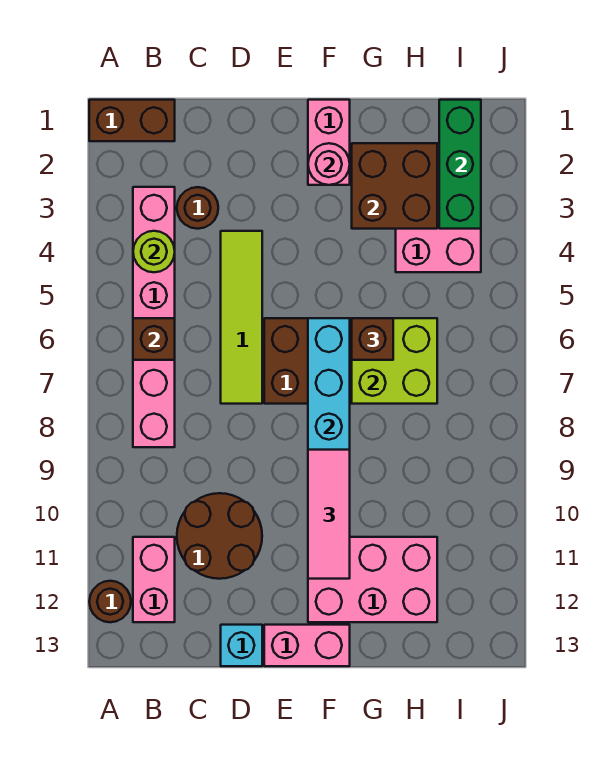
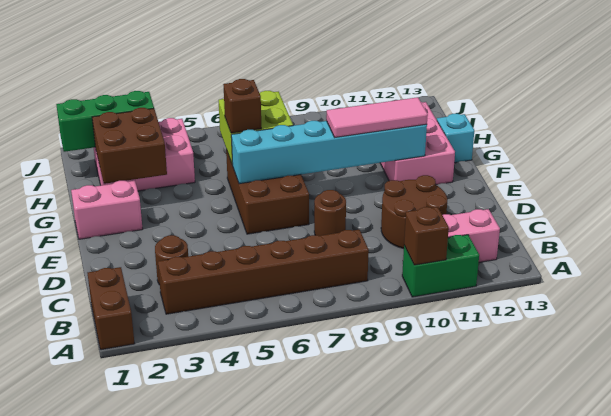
none -> green brick A10:A11 level 1
brown round brick A12 level 1 -> brown round brick D8 level 1
pink brick B3:B8 level 1 -> brown brick B3:B8 level 1
lime round brick B4 level 2 -> none
brown brick B6 level 2 -> brown brick A10 level 2
lime tile D4:D7 level 1 -> none
cyan brick D13 level 1 -> cyan brick G13 level 1
pink brick E13:F13 level 1 -> none
pink round brick F2 level 2 -> none

